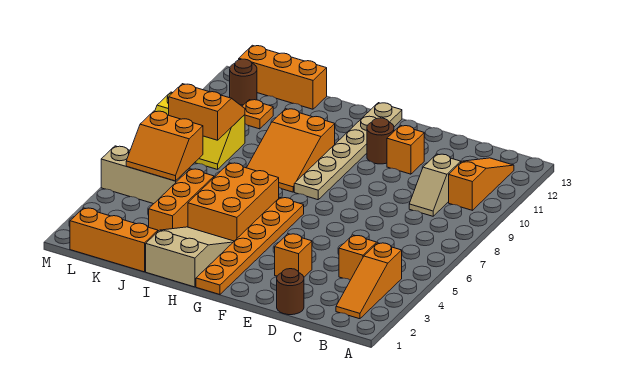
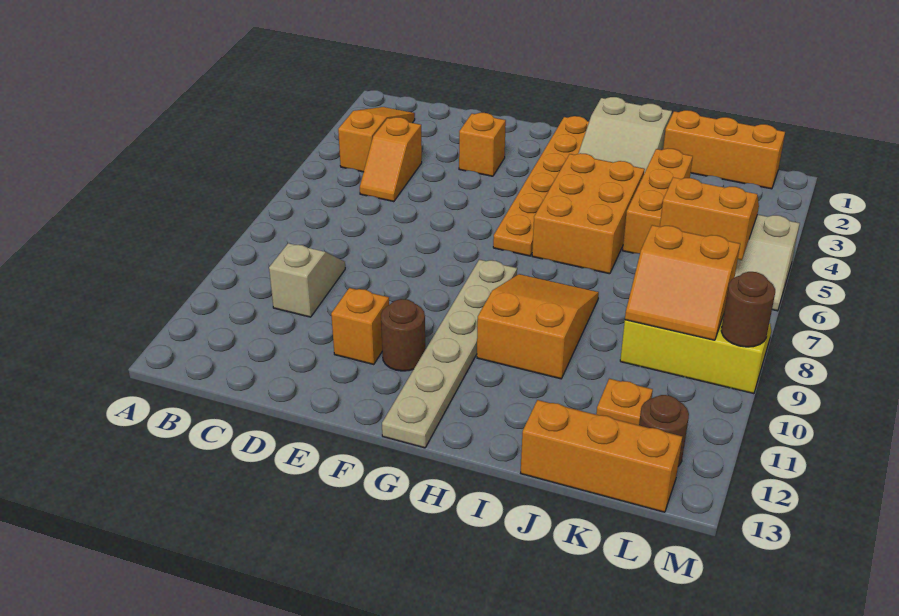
orange slope B10:B12 level 1 top 10 -> none
brown round brick D1 level 1 -> brown round brick M9 level 2

